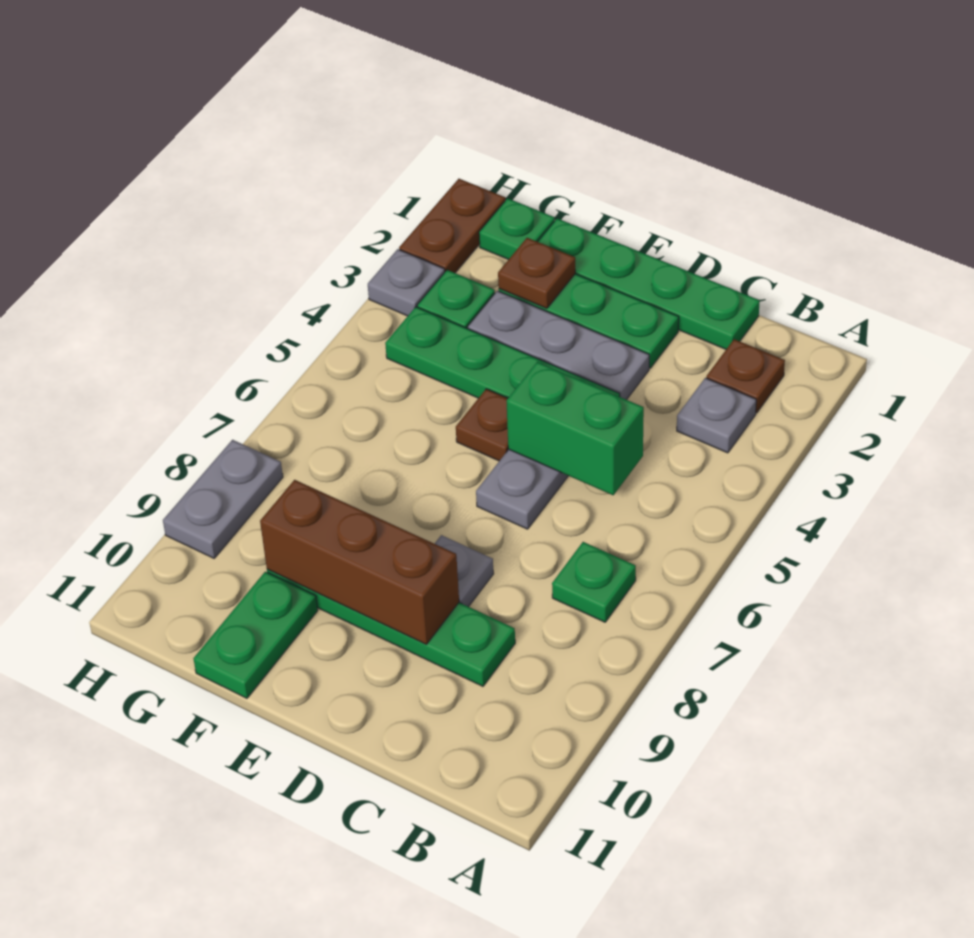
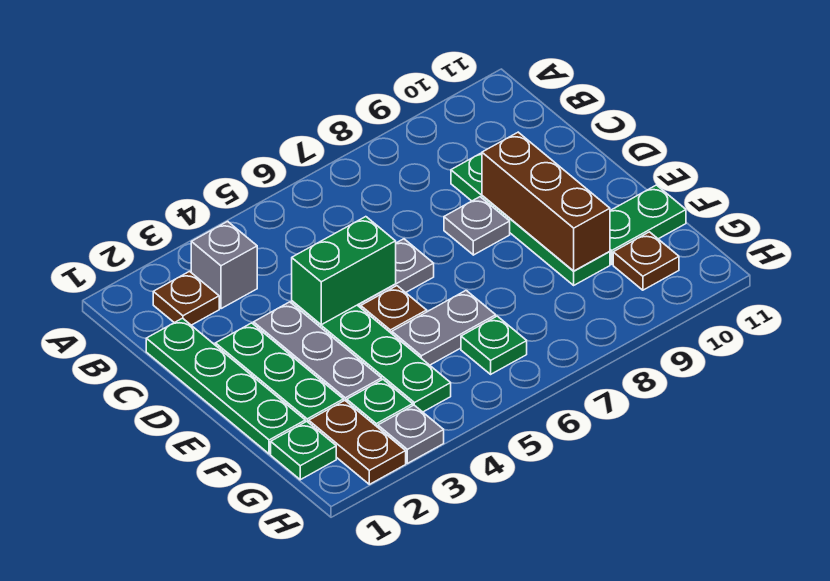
grey plate B3 level 1 -> grey brick B3 level 1
green plate B7 level 1 -> green plate G6 level 1
green brick C5:D5 level 2 -> green brick D4:D5 level 2
brown plate F2 level 2 -> brown plate G10 level 1
brown plate H1:H2 level 1 -> brown plate G2:H2 level 1
grey plate H8:H9 level 1 -> grey plate F5:F6 level 1

